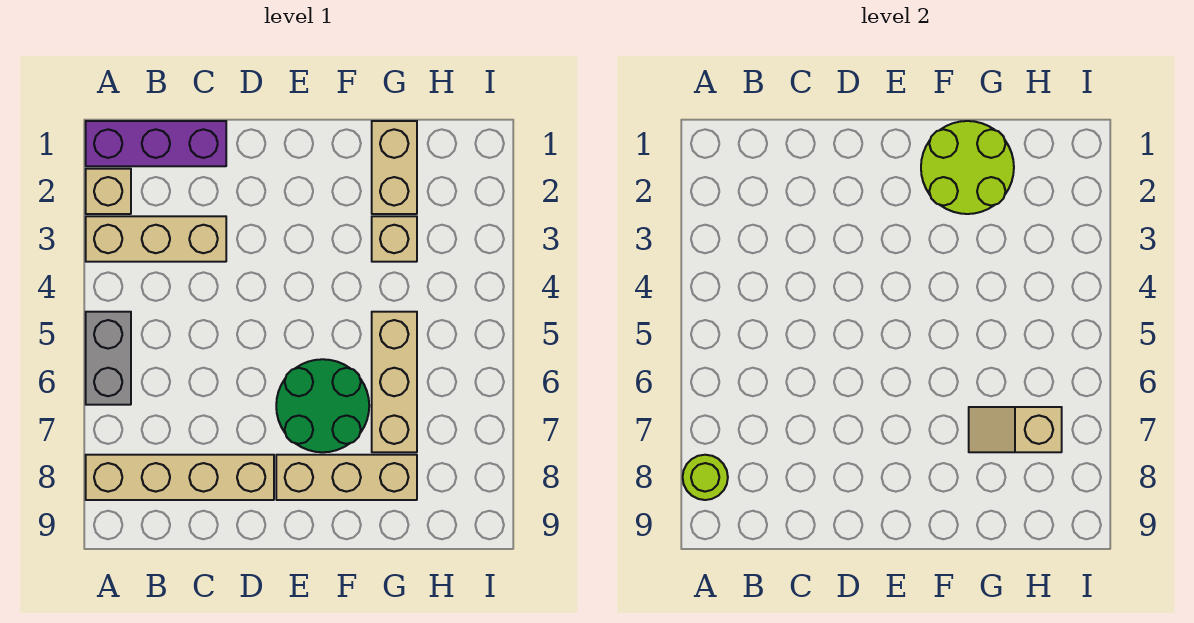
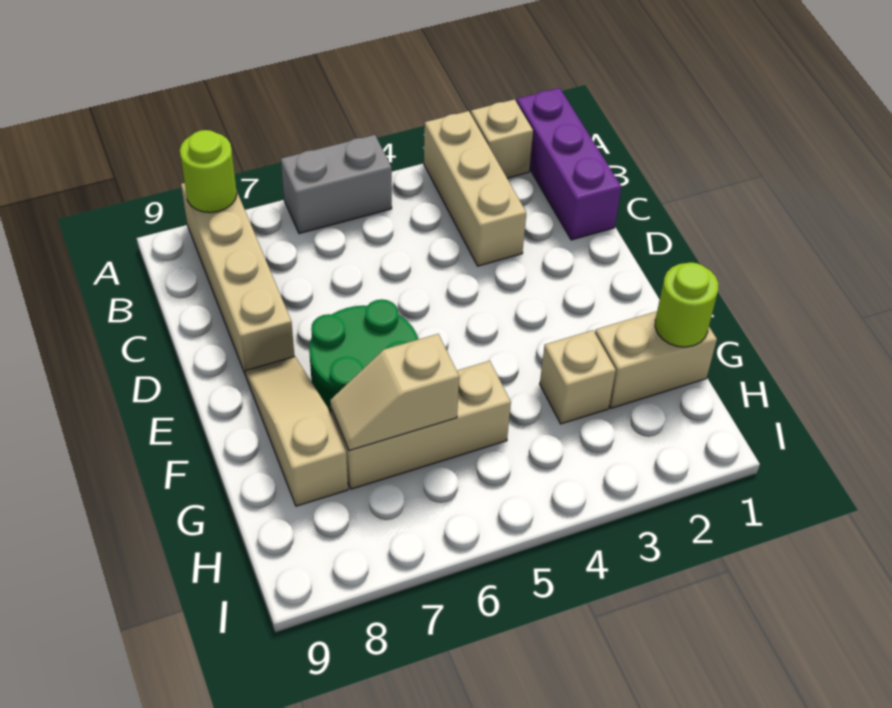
tan brick E8:G8 level 1 -> tan slope E8:G8 level 1 top G
lime round brick F1:G2 level 2 -> lime round brick G1 level 2
tan slope G7:H7 level 2 top H -> tan slope G6:G7 level 2 top 6

